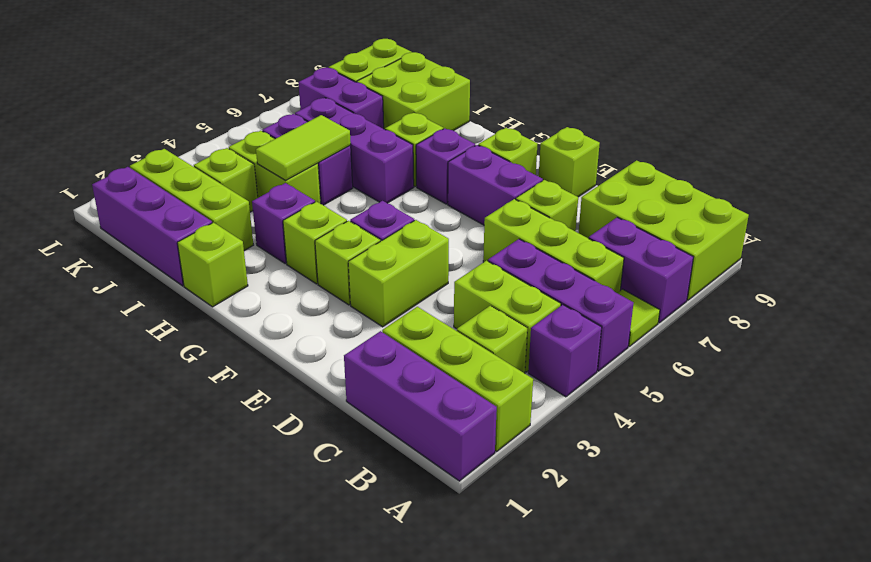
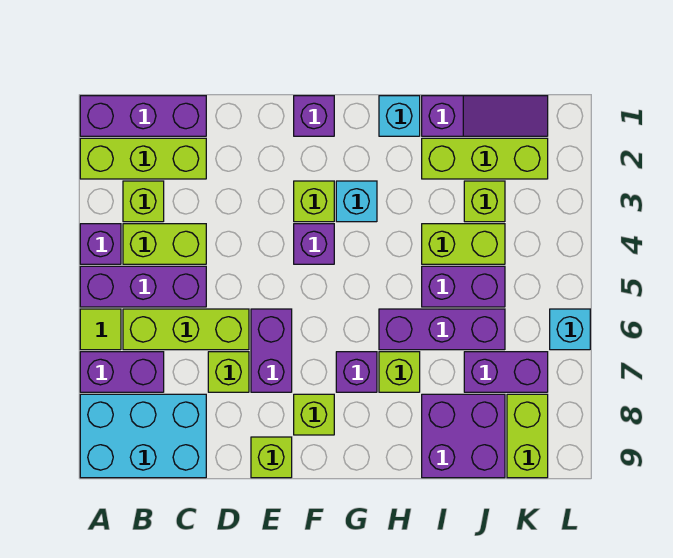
lime brick A8:C9 level 1 -> cyan brick A8:C9 level 1
lime brick E3:E4 level 1 -> none
purple brick E7:F7 level 1 -> purple brick E6:E7 level 1
lime brick G3 level 1 -> cyan brick G3 level 1
lime brick H1 level 1 -> cyan brick H1 level 1
purple brick H3 level 1 -> purple brick F1 level 1
purple brick I1:K1 level 1 -> purple slope I1:K1 level 1 top I
lime tile I4:I5 level 2 -> none
lime brick I8:J9 level 1 -> purple brick I8:J9 level 1
none -> cyan brick L6 level 1

